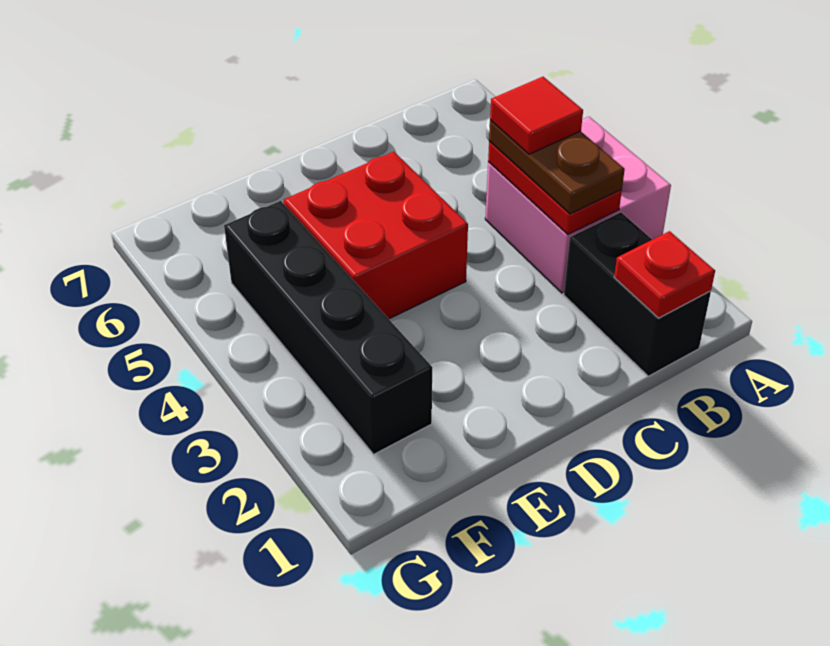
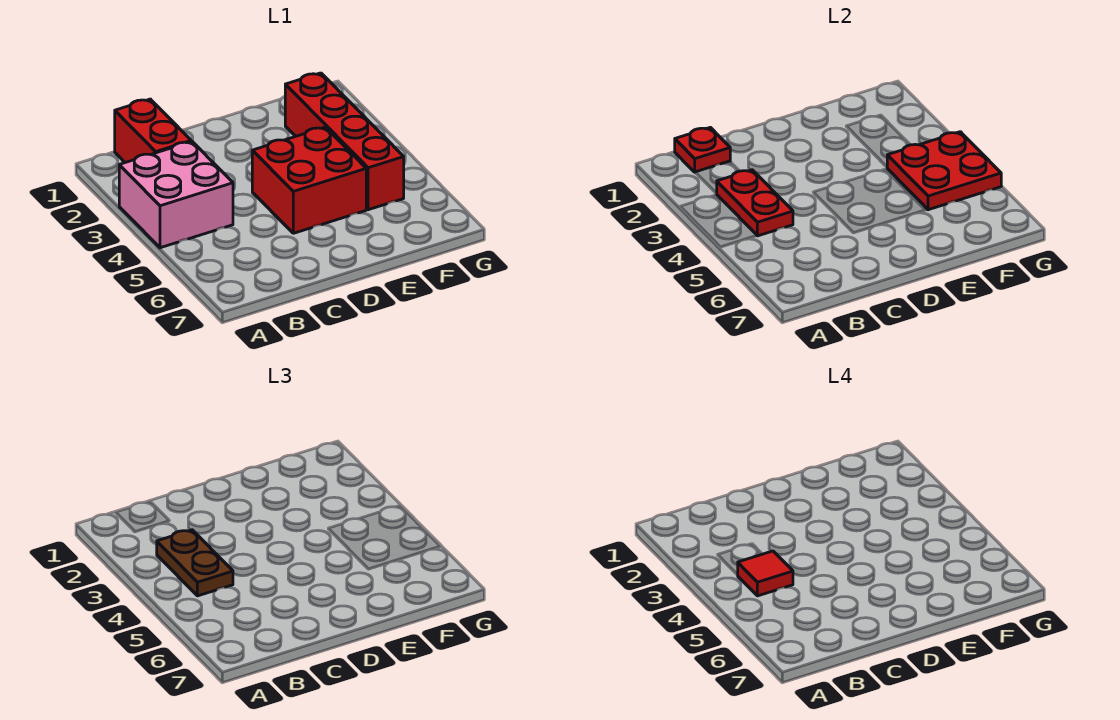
black brick B1:B2 level 1 -> red brick B1:B2 level 1
black brick F2:F5 level 1 -> red brick F2:F5 level 1
none -> red plate F4:G5 level 2

